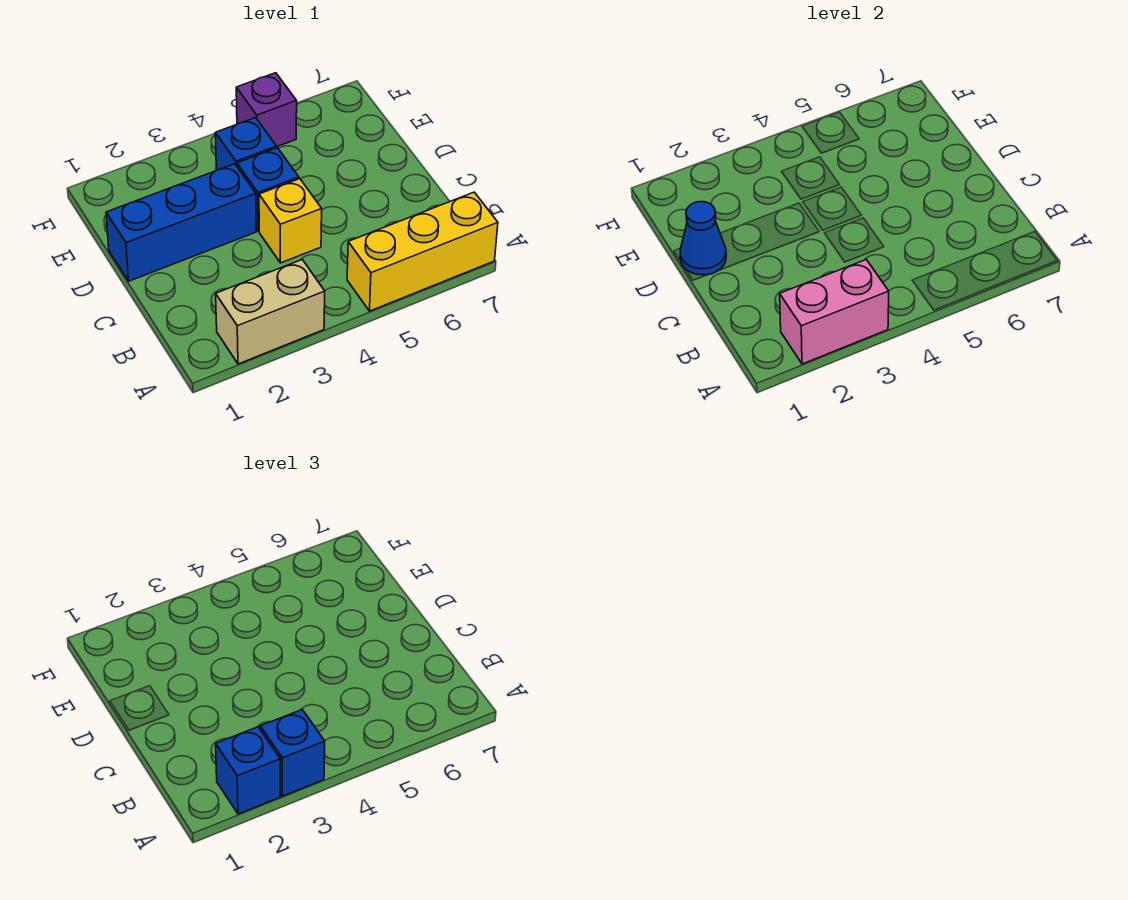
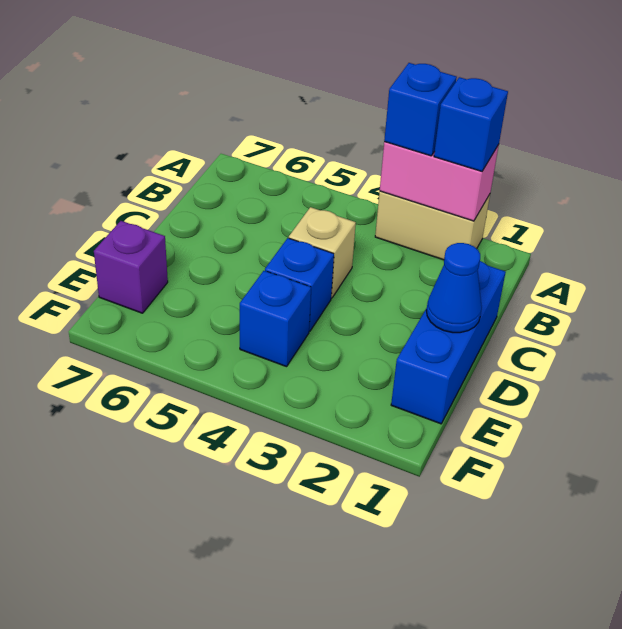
yellow brick A5:A7 level 1 -> none
yellow brick C4 level 1 -> tan brick C4 level 1
blue brick D1:D3 level 1 -> blue brick C1:E1 level 1
purple brick F5 level 1 -> purple brick E7 level 1

